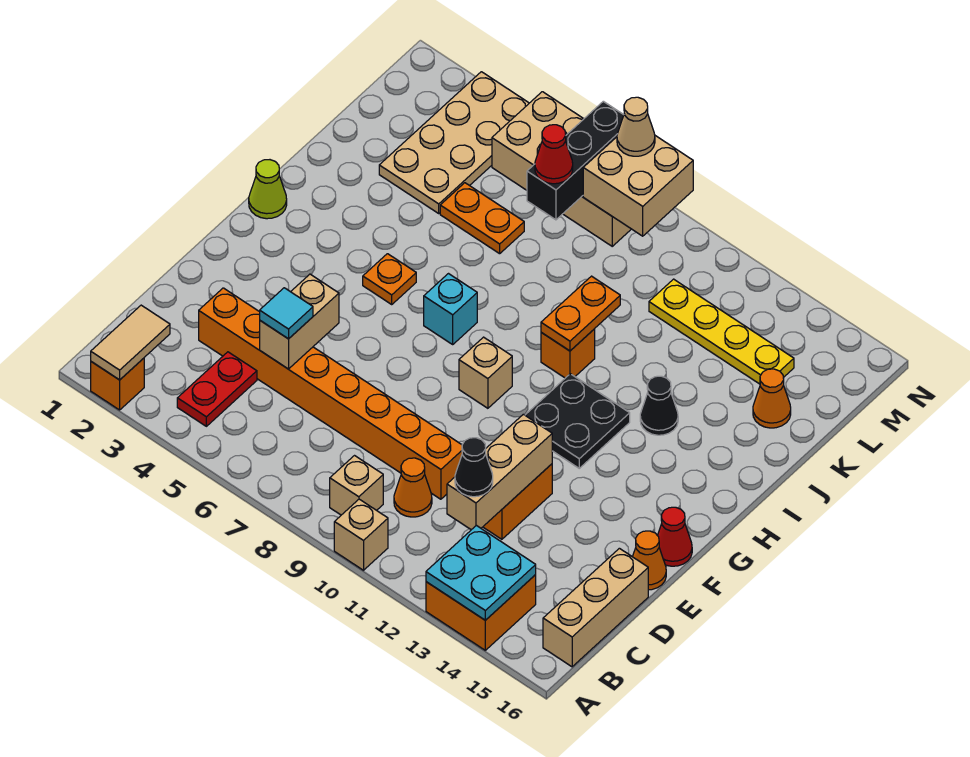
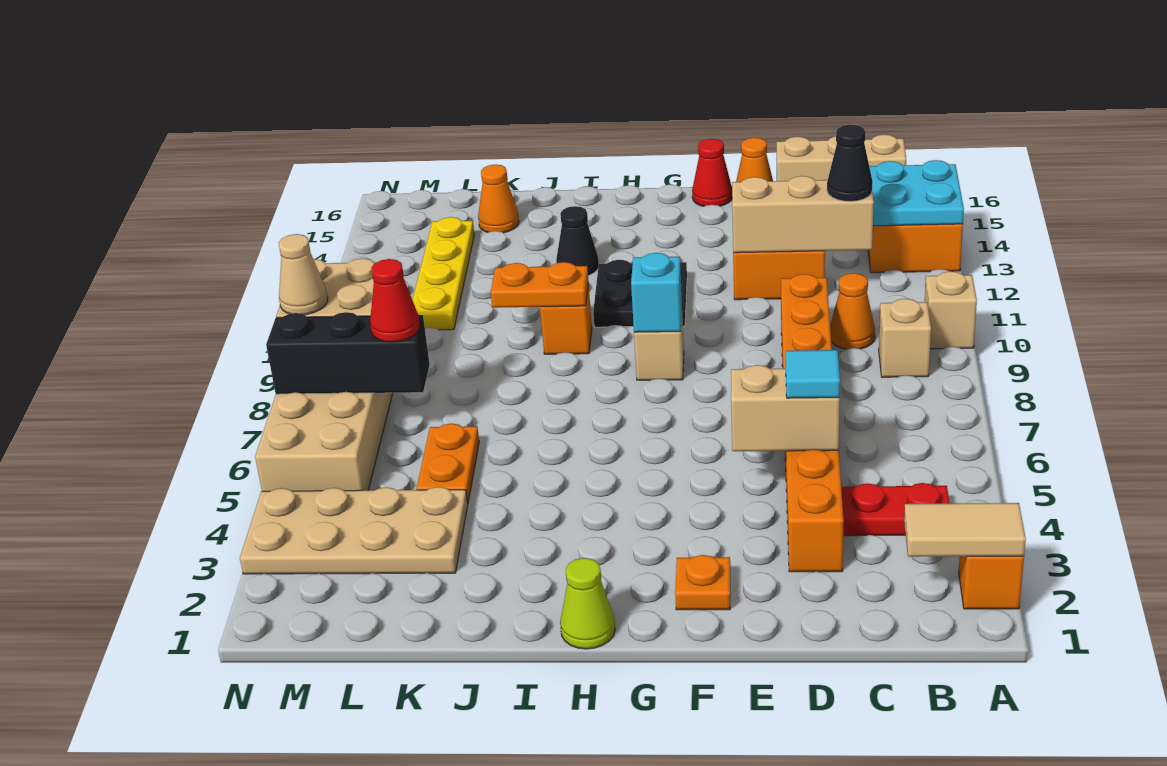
orange plate H5 level 1 -> orange plate F2 level 1
cyan brick H7 level 1 -> cyan brick G9 level 2

